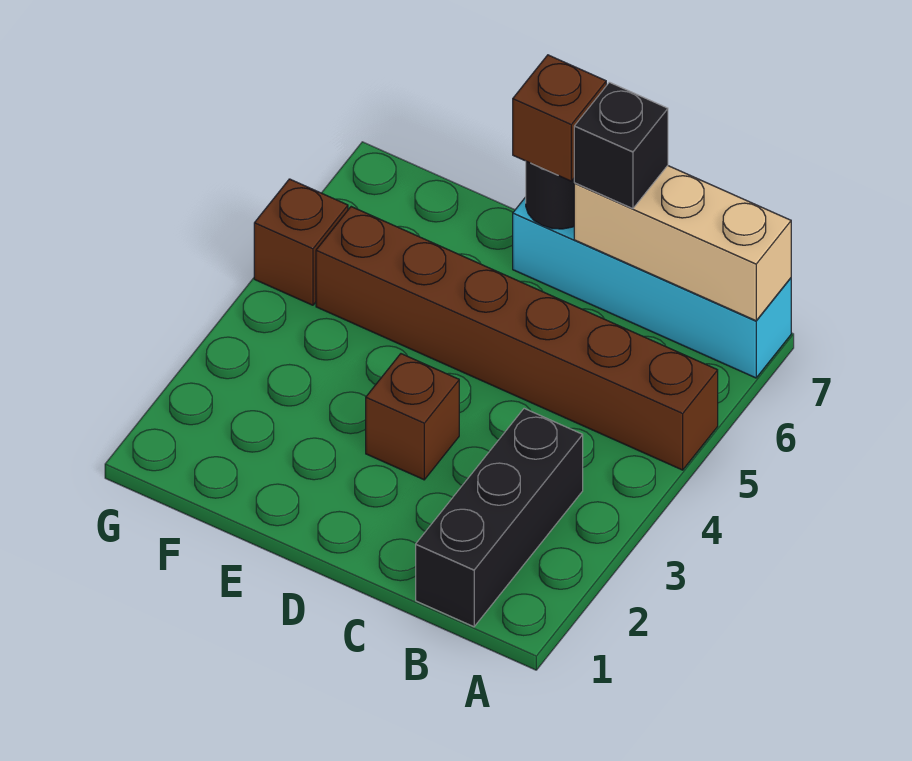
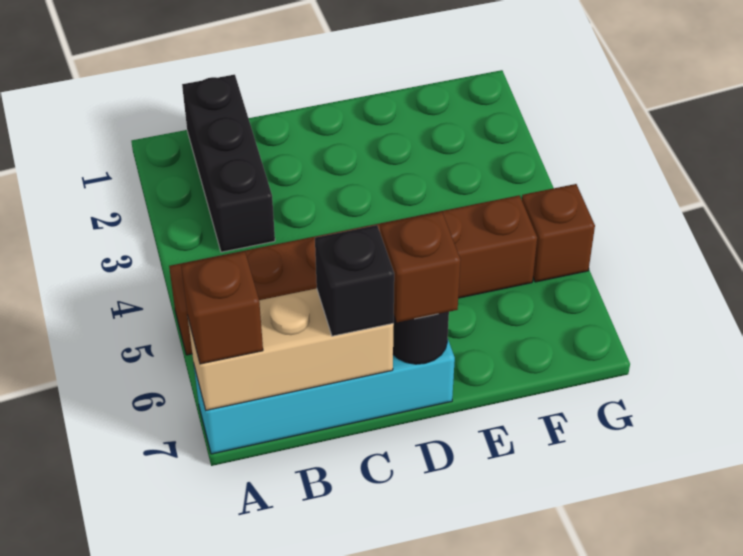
brown brick D3 level 1 -> brown brick A7 level 3

